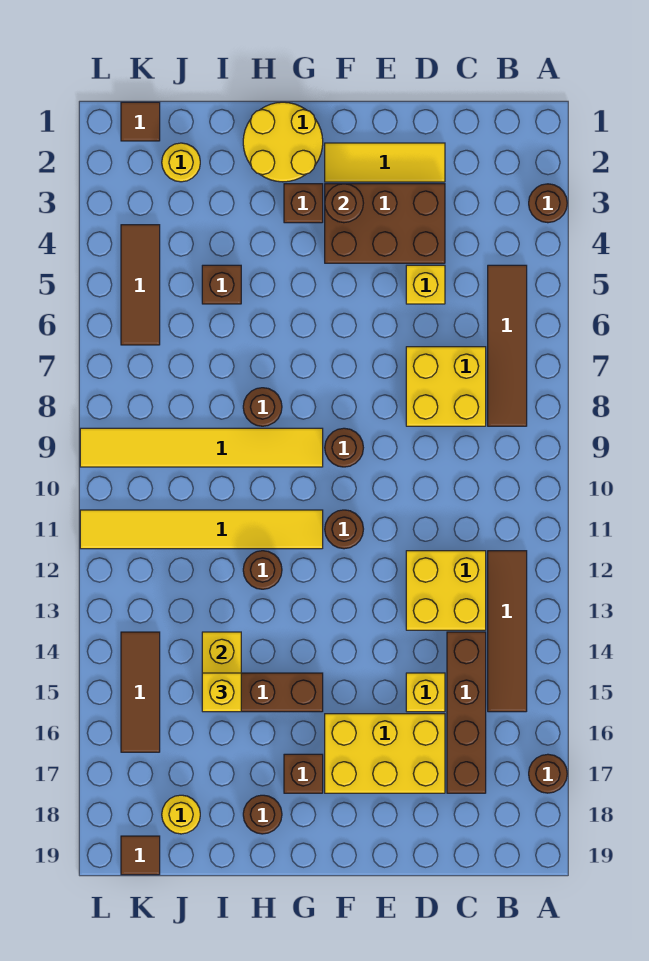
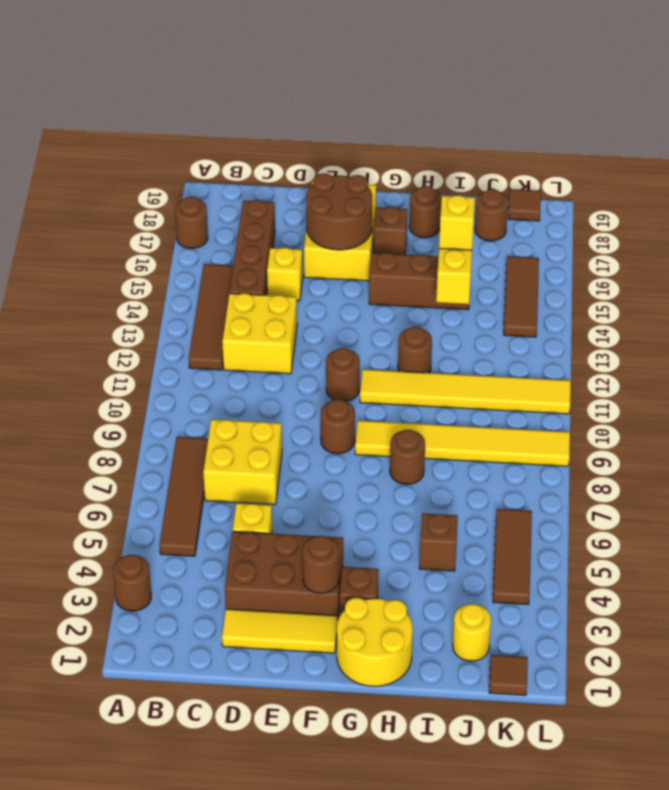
yellow brick D16:F17 level 1 -> yellow brick E16:F18 level 1
none -> brown round brick E16:F17 level 2
yellow round brick J18 level 1 -> brown round brick J18 level 1

